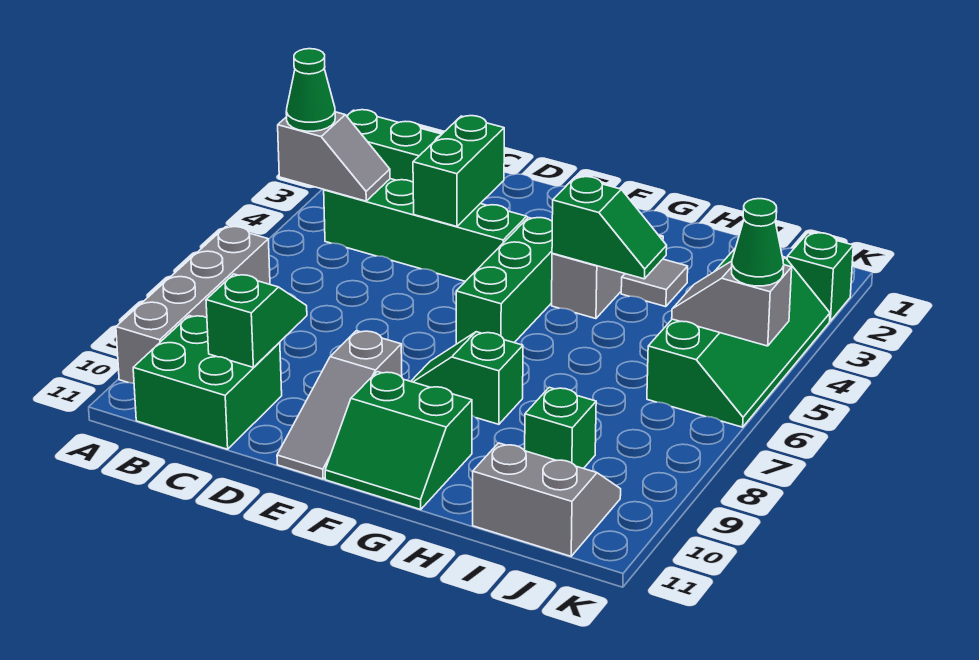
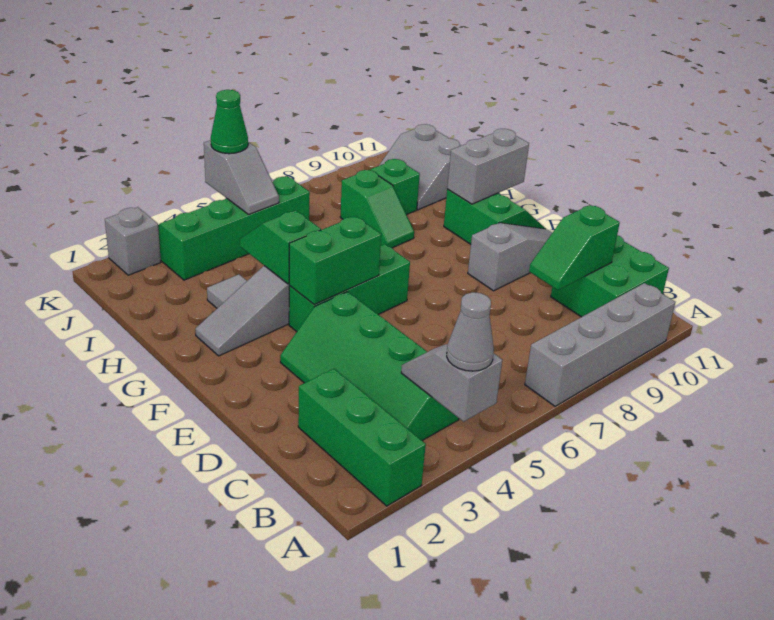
green cone A4 level 3 -> grey cone A4 level 3
green brick D3:D4 level 2 -> green brick F4:F5 level 2
green slope F8:G8 level 1 top G -> green slope H8:I8 level 1 top I
none -> grey brick G10:G11 level 2
green brick K2 level 1 -> grey brick K2 level 1

